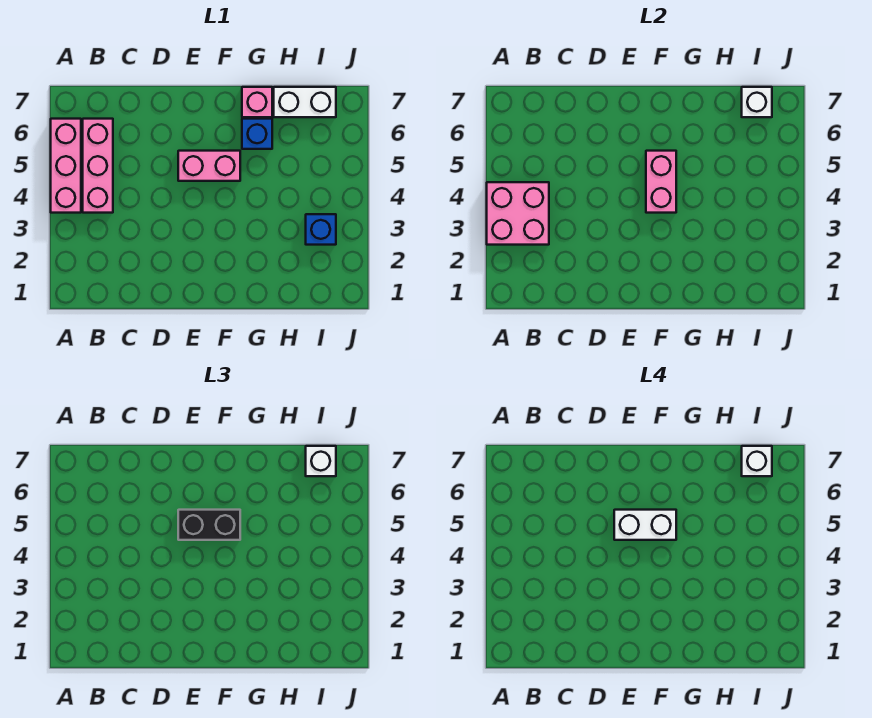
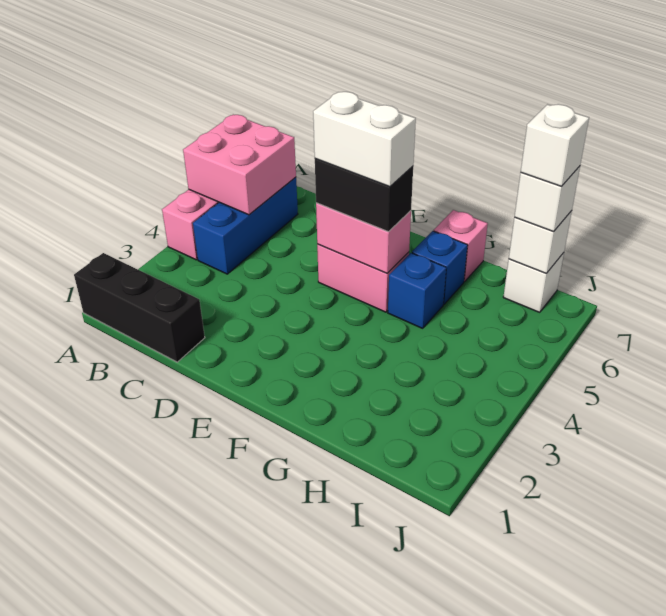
none -> black brick A1:C1 level 1
pink brick A3:B4 level 2 -> pink brick A5:B6 level 2
pink brick B4:B6 level 1 -> blue brick B4:B6 level 1
pink brick F4:F5 level 2 -> pink brick E5:F5 level 2
white brick H7:I7 level 1 -> white brick I7 level 1
blue brick I3 level 1 -> blue brick G5 level 1

